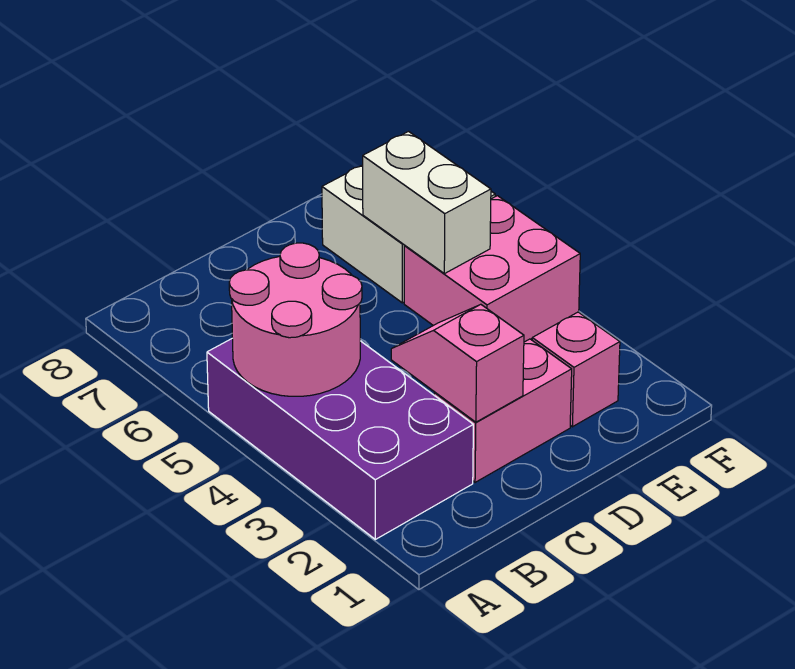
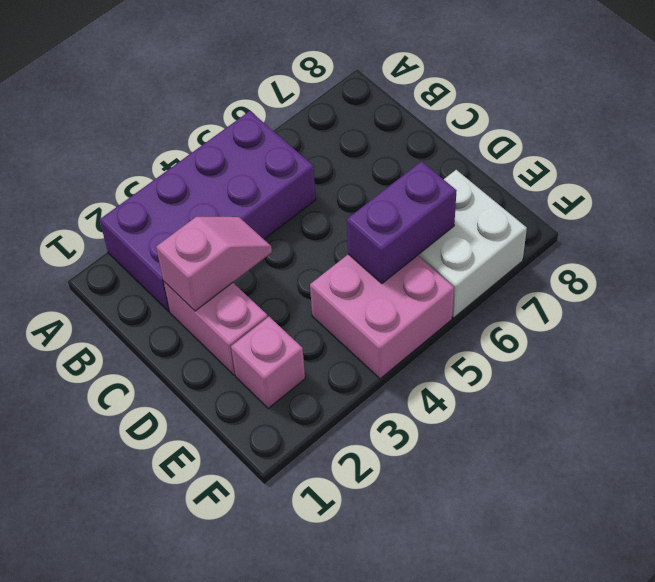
pink round brick A4:B5 level 2 -> none
white brick E5:E6 level 2 -> purple brick E5:E6 level 2

